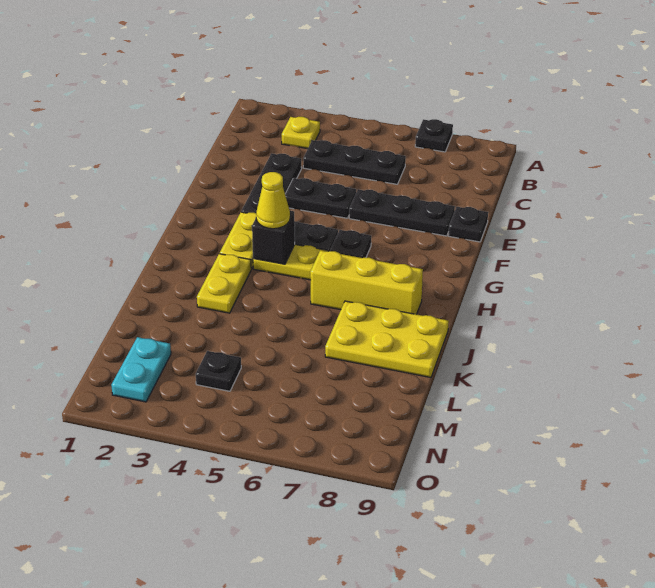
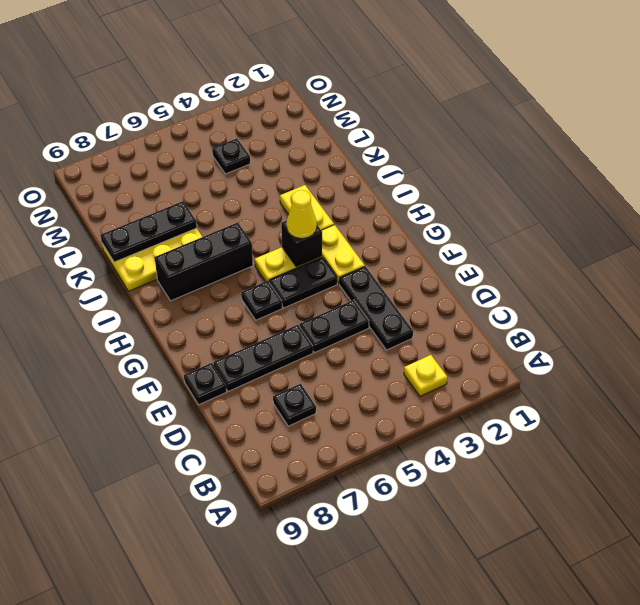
black plate A7 level 1 -> black plate C7 level 1
black plate C4:C6 level 1 -> black plate K7:K9 level 2
yellow brick I6:I8 level 1 -> black brick I6:I8 level 1
cyan plate M2:N2 level 1 -> none

